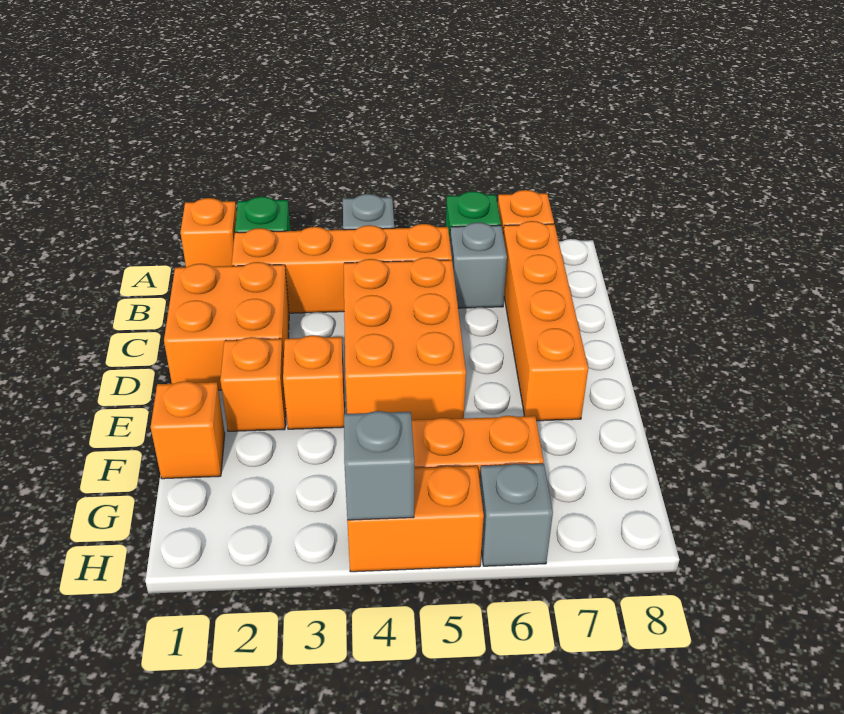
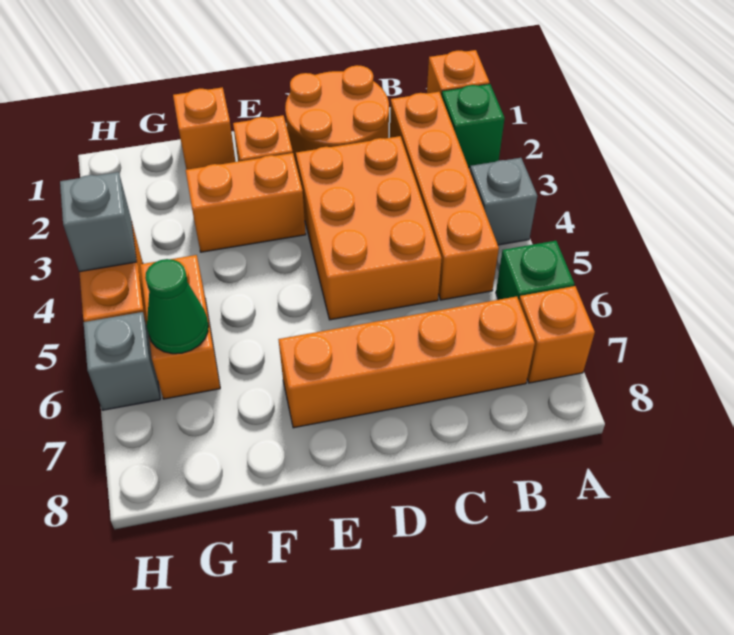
grey brick B6 level 1 -> none
orange brick C1:D2 level 1 -> orange round brick C1:D2 level 1
orange brick C4:E5 level 1 -> orange brick C3:D5 level 1
orange brick E3 level 1 -> orange brick E3:F3 level 1
none -> green cone G6 level 2

